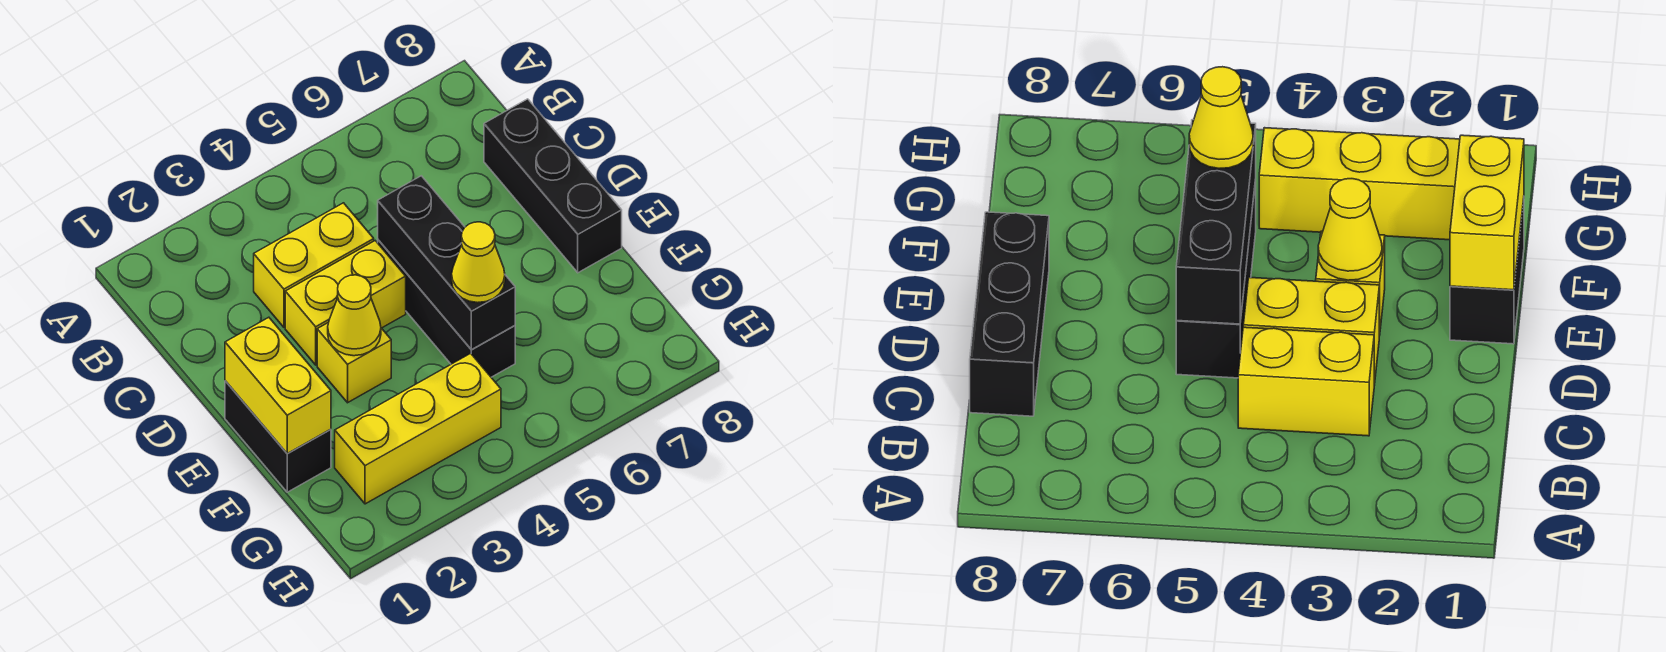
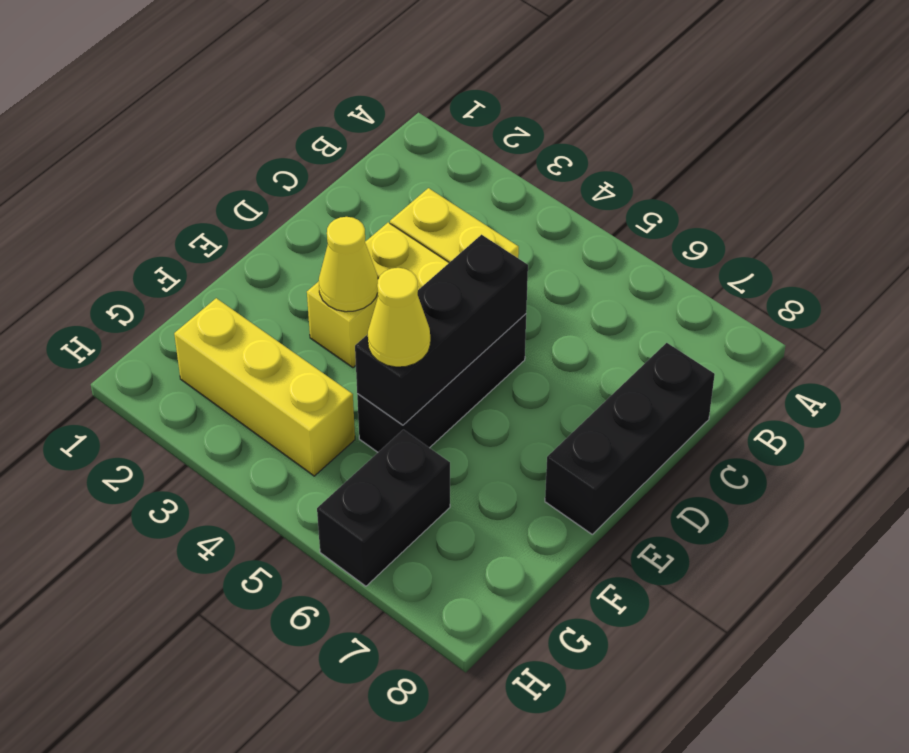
black brick E1:F1 level 1 -> black brick G6:H6 level 1
yellow brick E1:F1 level 2 -> none

